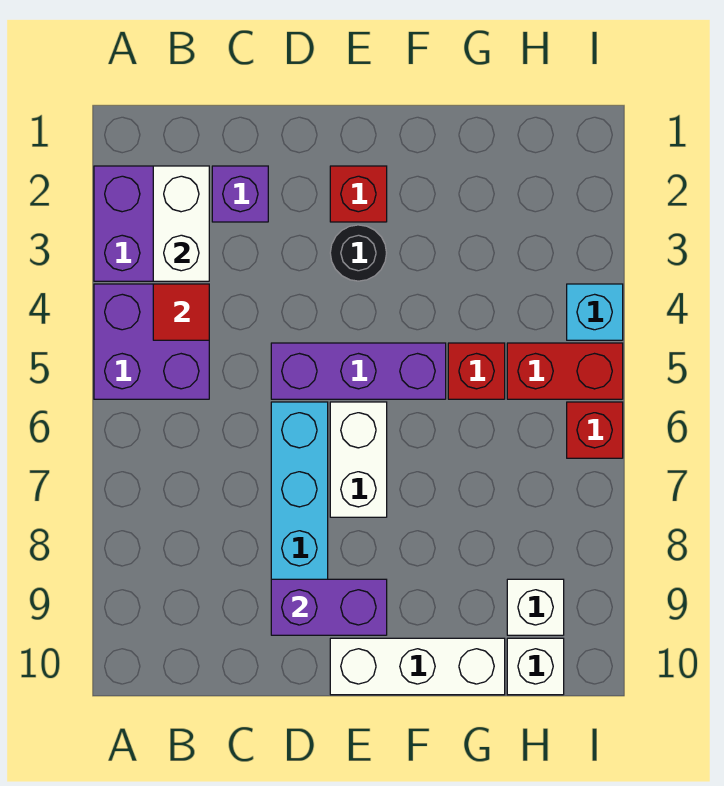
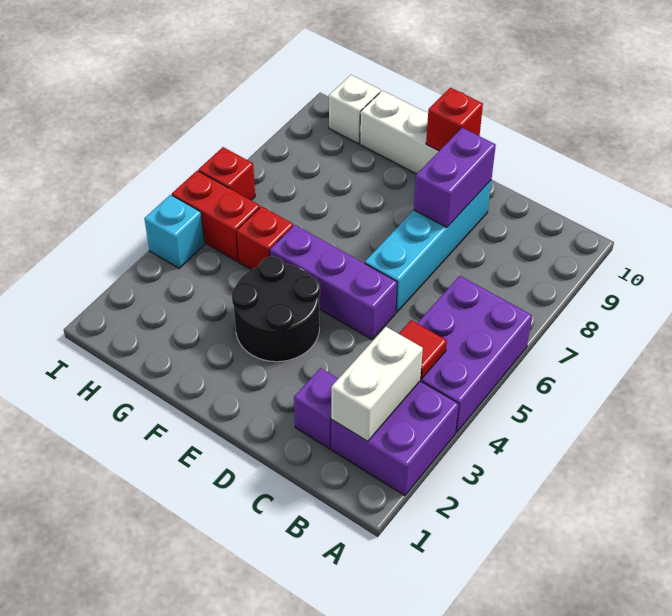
purple brick A4:B5 level 1 -> purple brick A4:B6 level 1
purple brick D9:E9 level 2 -> purple brick D8:D9 level 2
red brick E2 level 1 -> red brick E10 level 2
black round brick E3 level 1 -> black round brick E3:F4 level 1
white brick E6:E7 level 1 -> none
white brick H9 level 1 -> none

